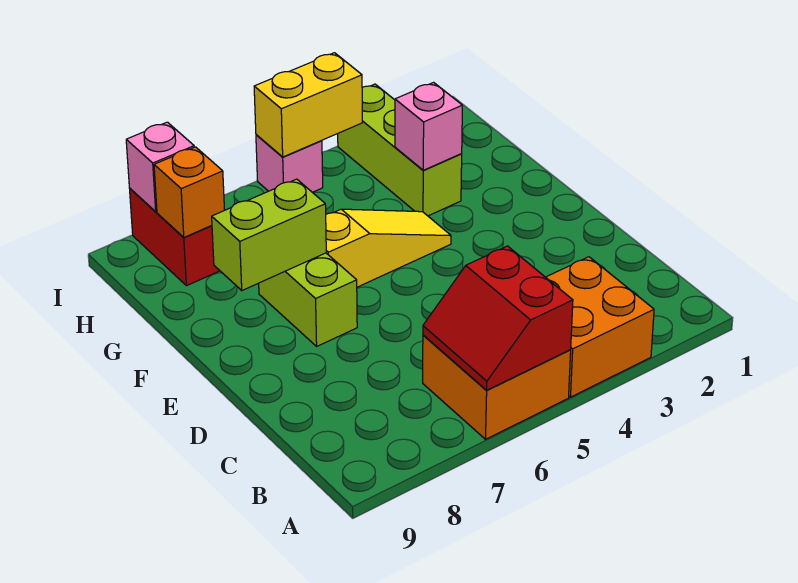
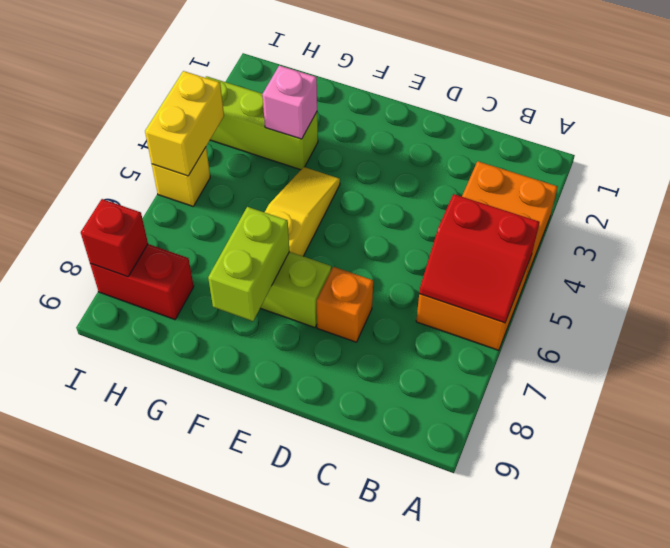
orange brick H8 level 2 -> orange brick D7 level 1
pink brick I5 level 1 -> yellow brick I5 level 1
pink brick I8 level 2 -> red brick I8 level 2

